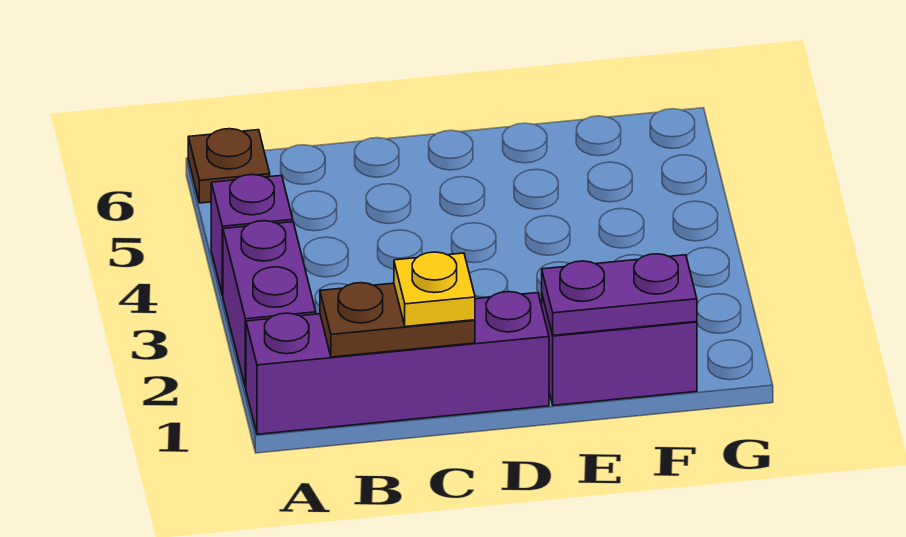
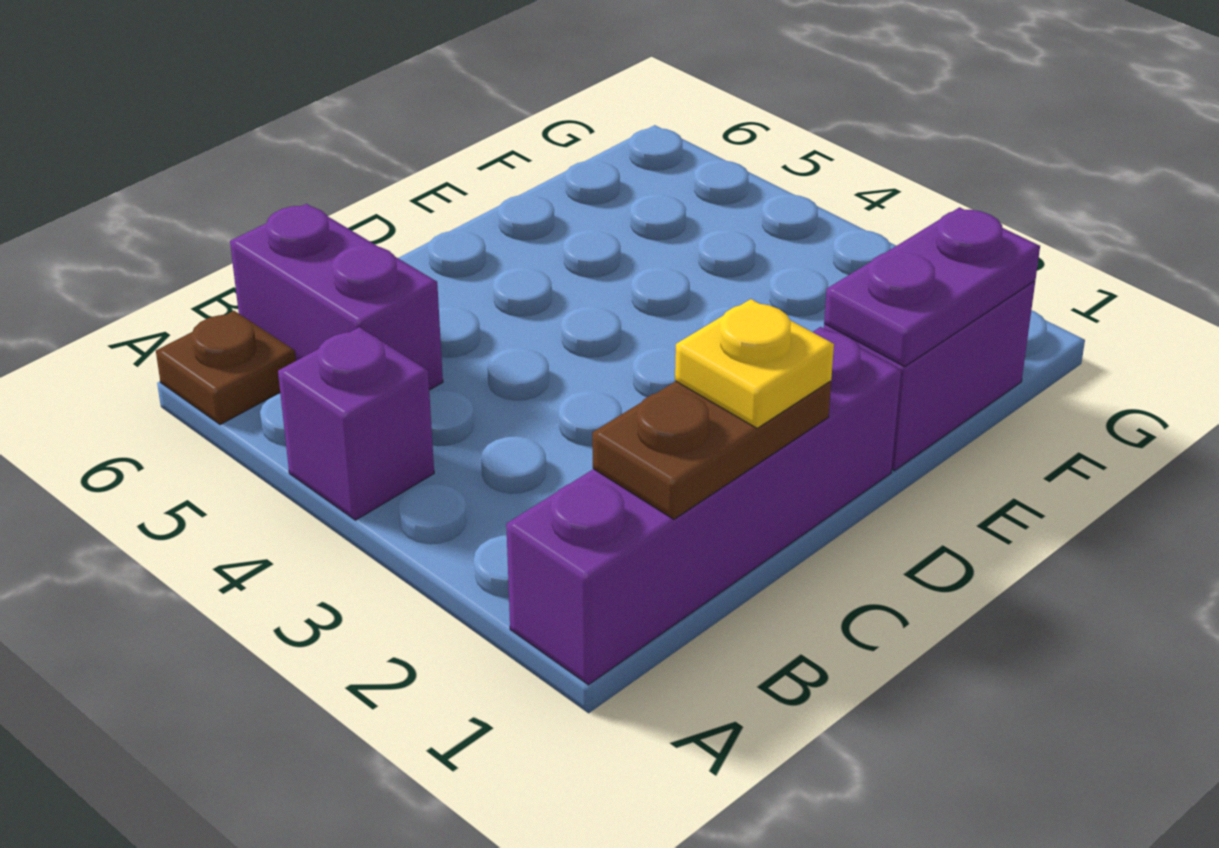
purple brick A2:A3 level 1 -> purple brick B5:B6 level 1

